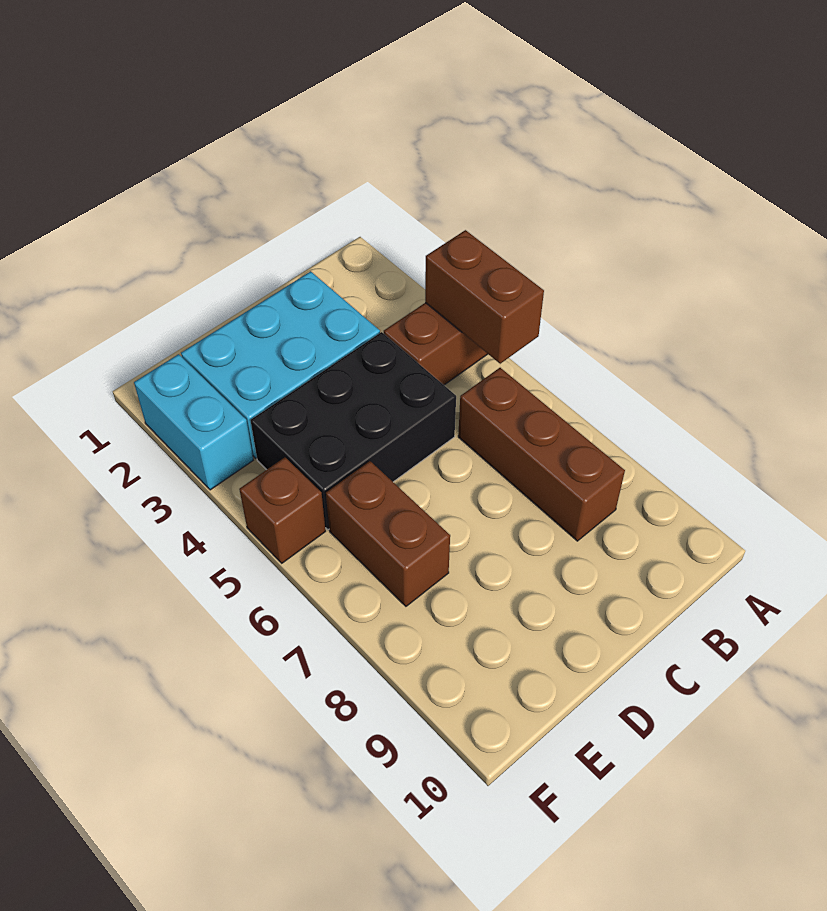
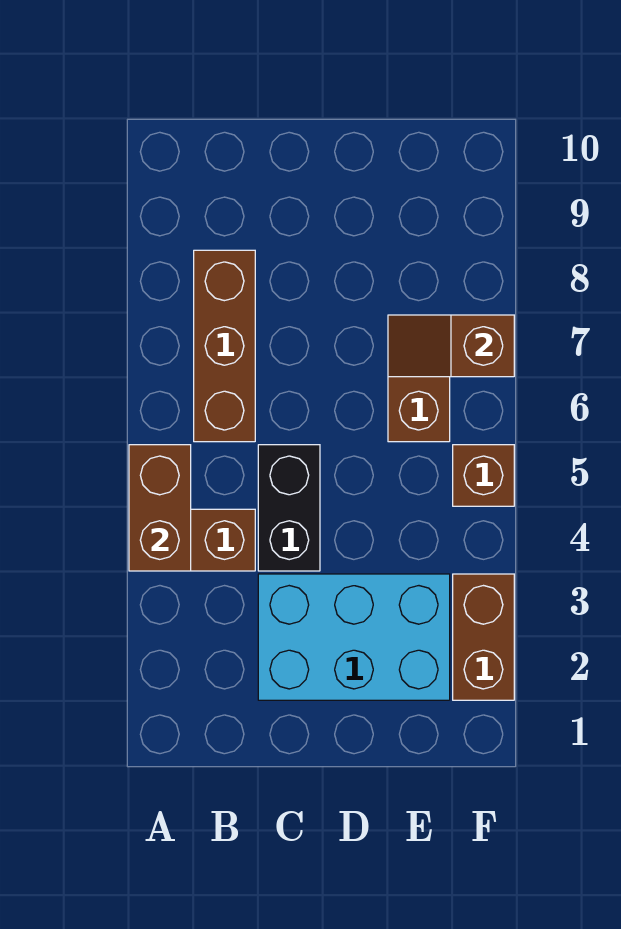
black brick C4:E5 level 1 -> black brick C4:C5 level 1
none -> brown slope E7:F7 level 2 top F
cyan brick F2:F3 level 1 -> brown brick F2:F3 level 1

